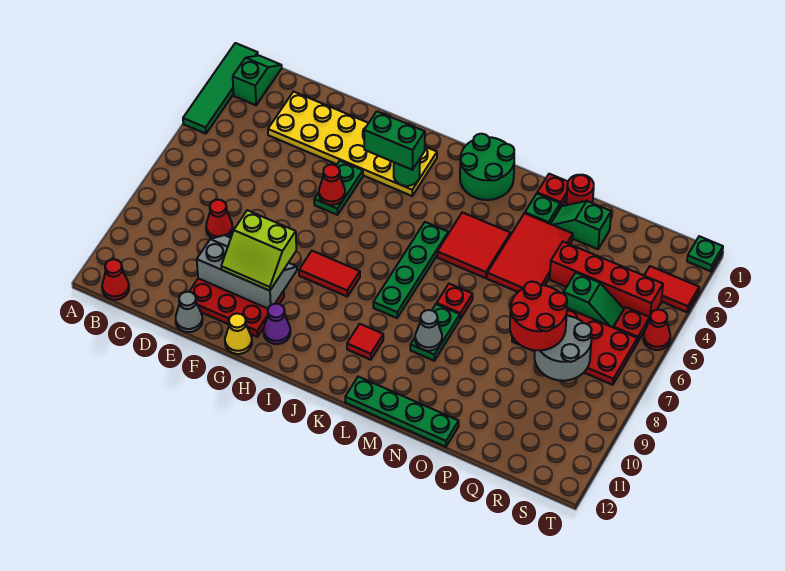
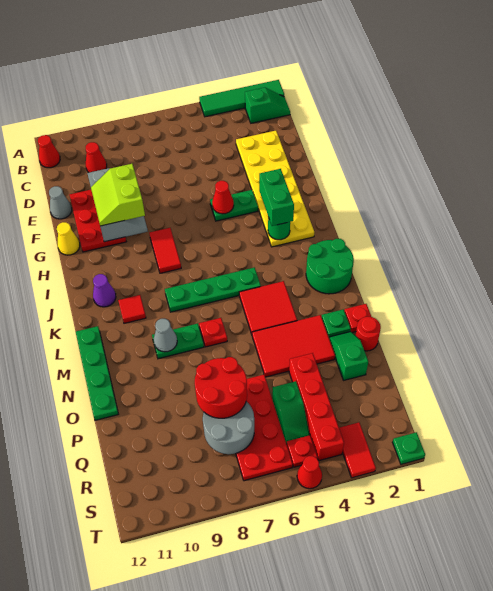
red cone D8 level 1 -> red cone C10 level 1
purple cone H11 level 1 -> purple cone J11 level 1

